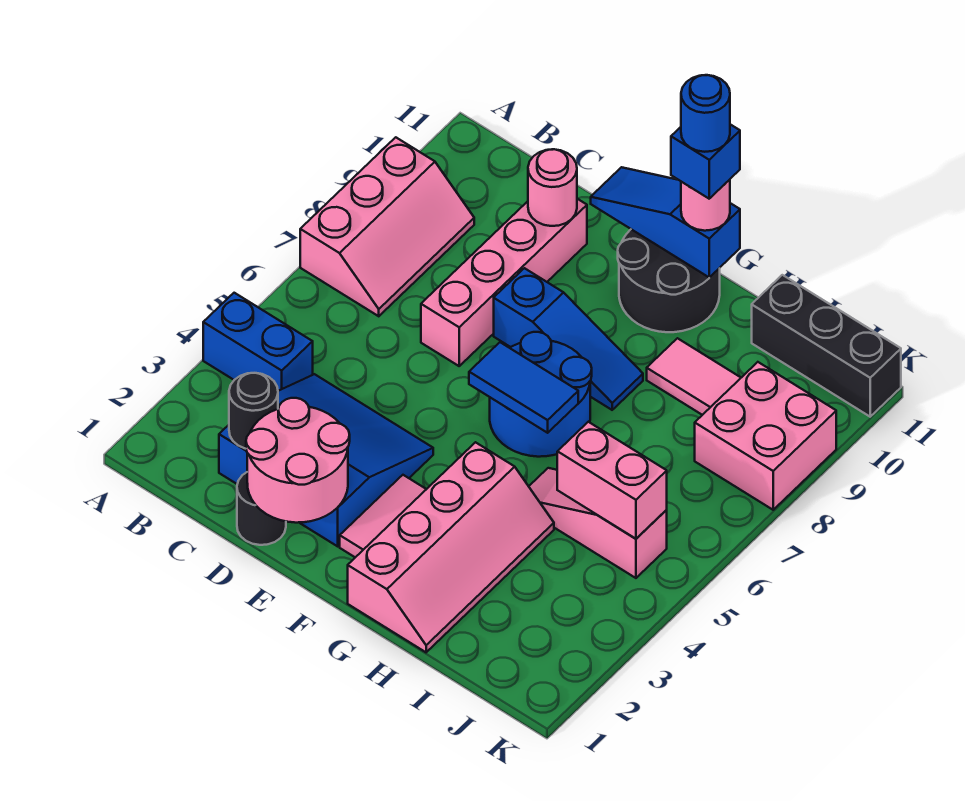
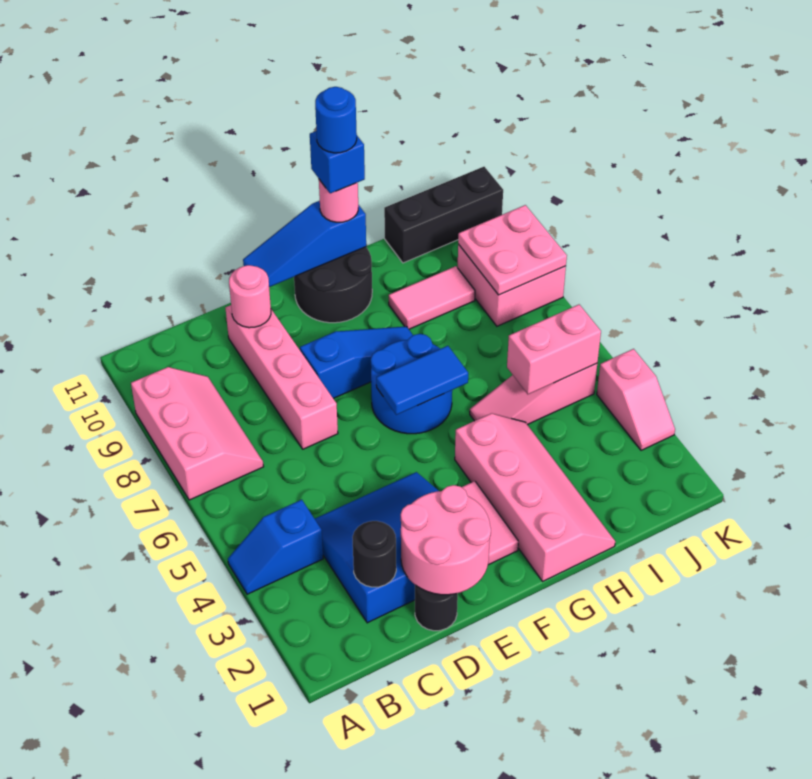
blue brick A4:B4 level 1 -> blue slope A4:B4 level 1 top B
none -> pink plate J8:K9 level 2
none -> pink slope K3:K4 level 1 top 4

